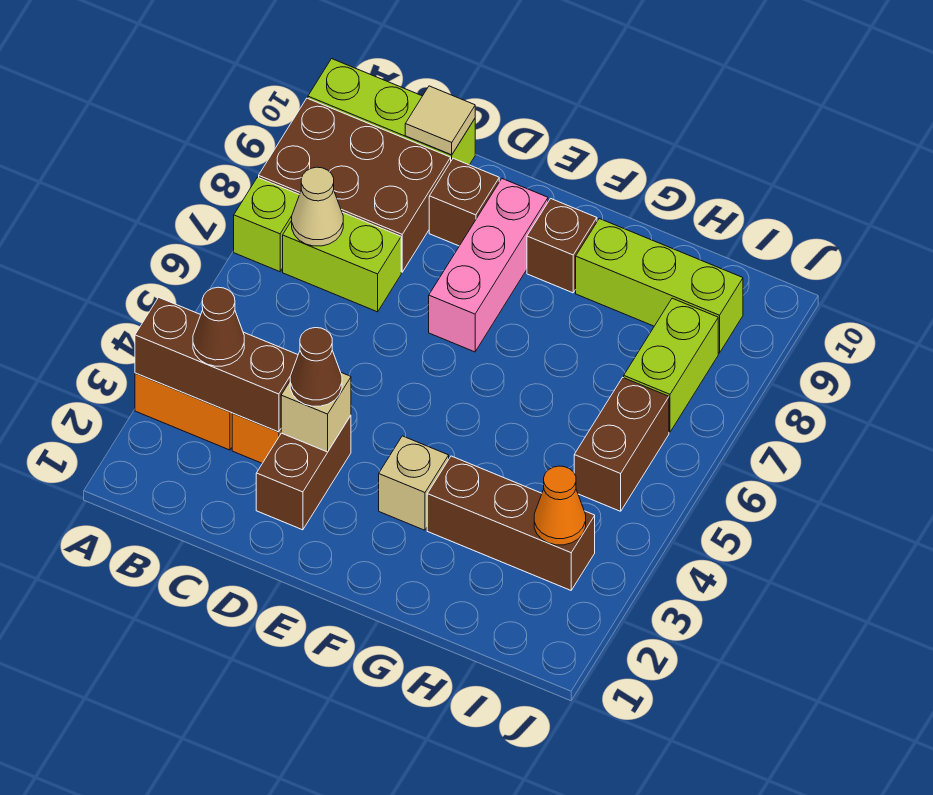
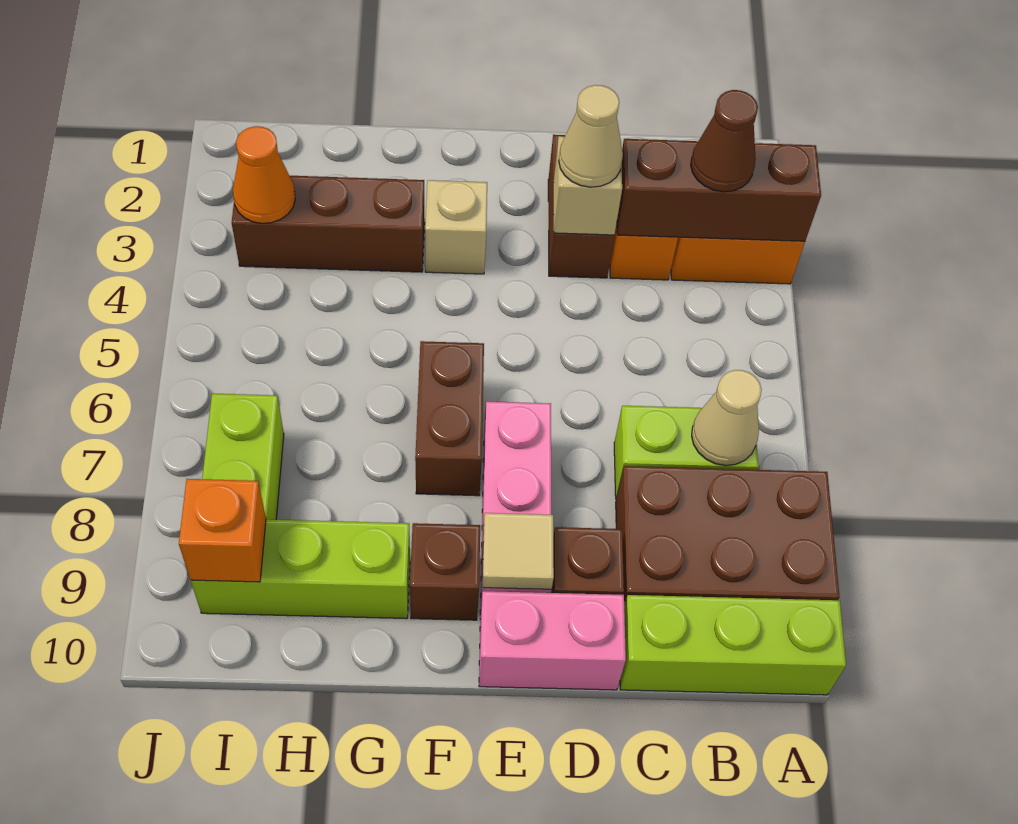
lime brick A7 level 1 -> none
tan tile C10 level 2 -> tan tile E9 level 2
brown cone D3 level 3 -> tan cone D3 level 3
none -> pink brick D10:E10 level 1
brown brick I5:I6 level 1 -> brown brick F6:F7 level 1
none -> orange brick I9 level 2

